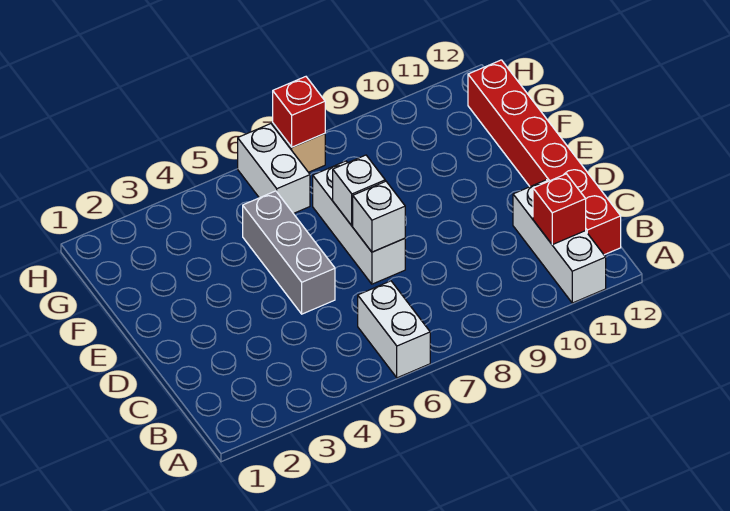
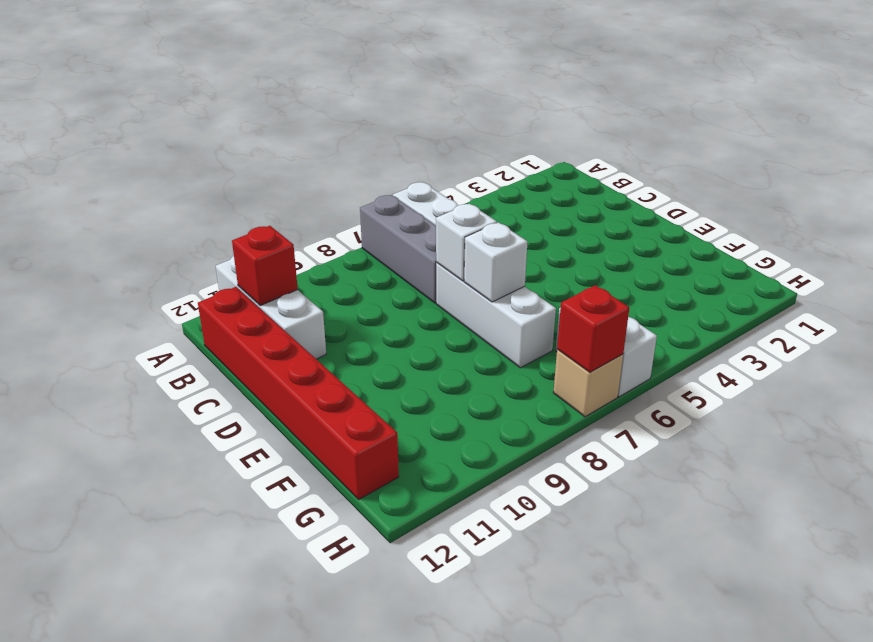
grey brick D5:F5 level 1 -> grey brick A7:C7 level 1

